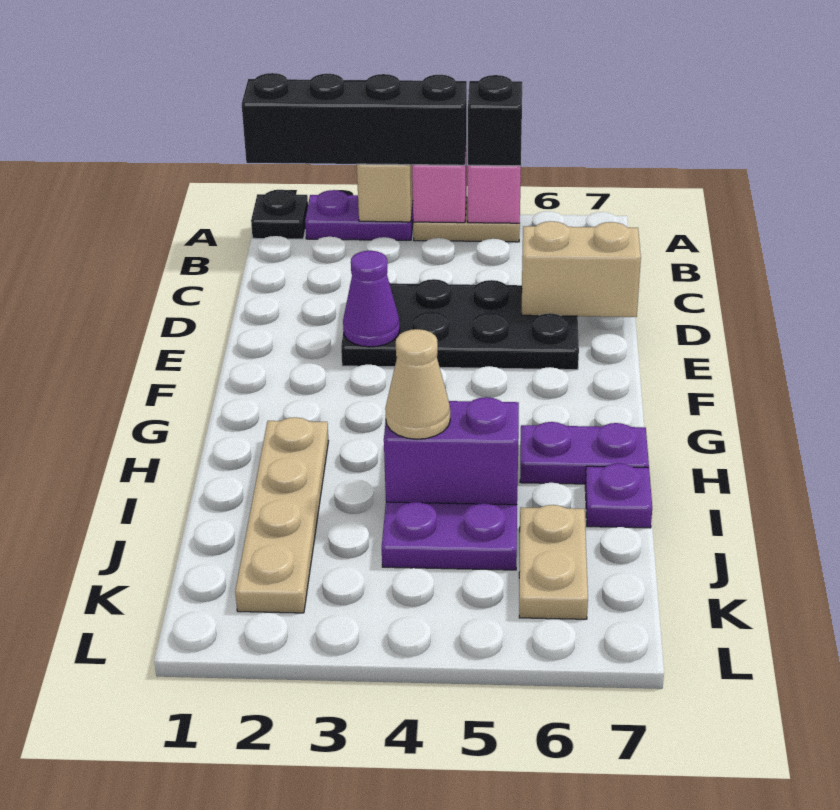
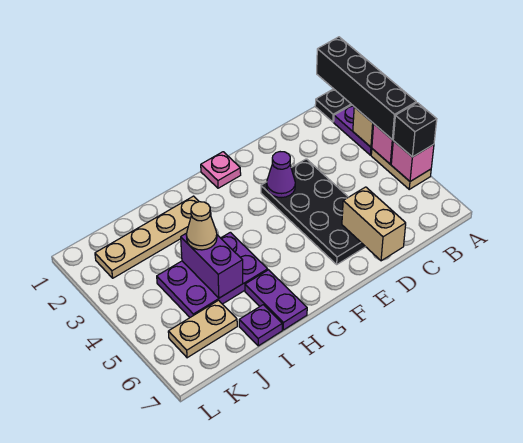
none -> pink plate F1 level 1

